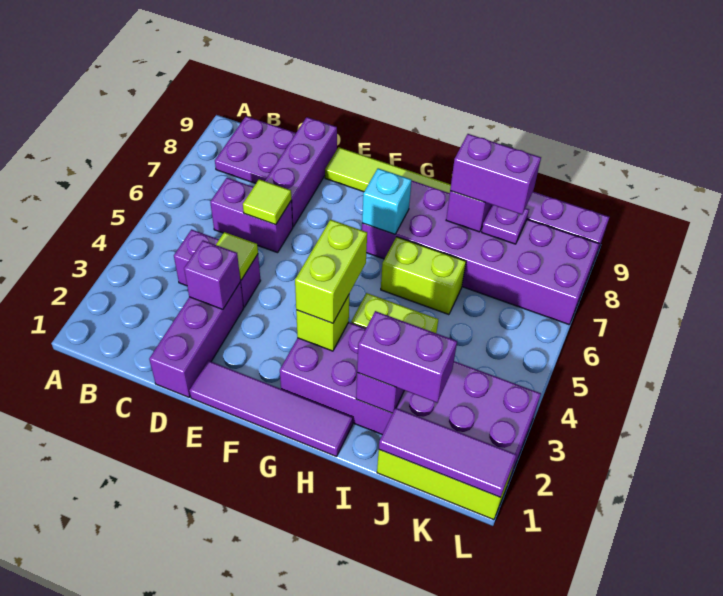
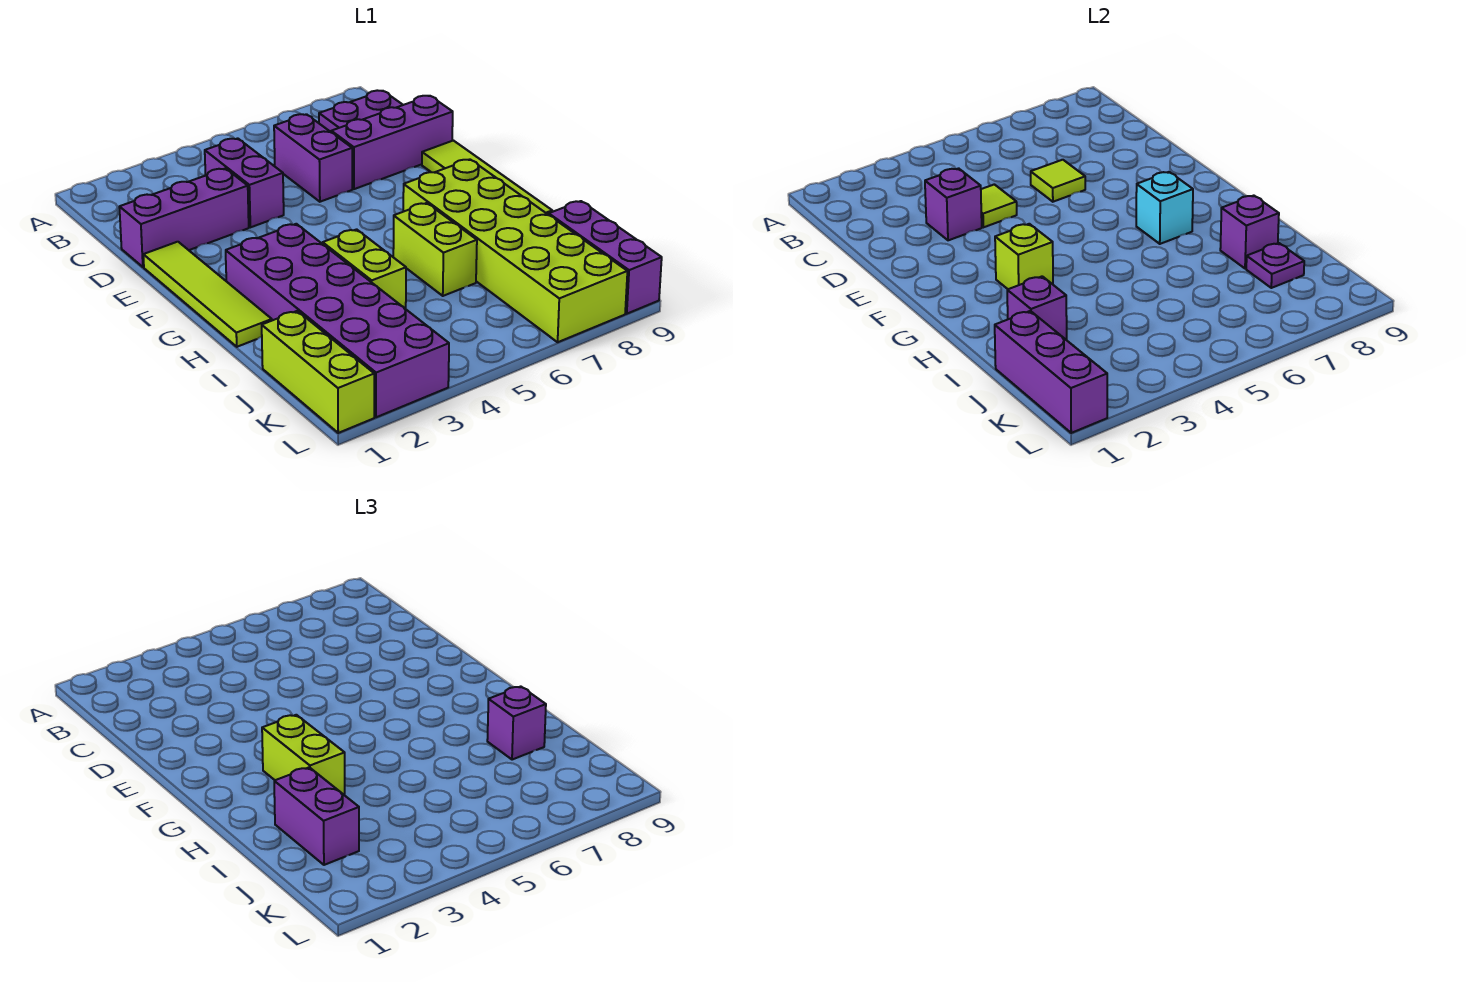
purple tile E1:H1 level 1 -> lime tile E1:H1 level 1
lime brick G3:G4 level 3 -> lime brick G3:H3 level 3
purple brick G7:L8 level 1 -> lime brick G7:L8 level 1
purple brick I8:J8 level 3 -> purple brick I8 level 3
purple tile J1:L1 level 2 -> purple brick J1:L1 level 2

